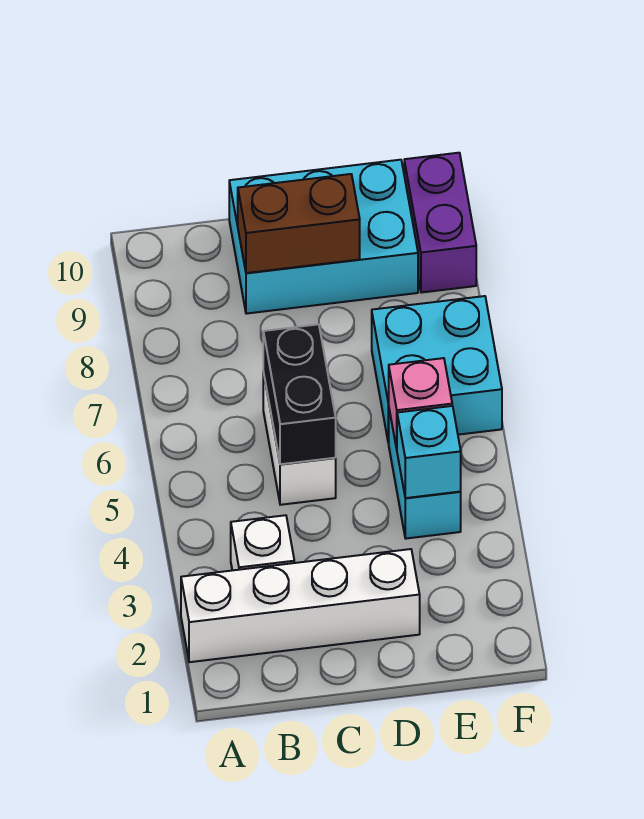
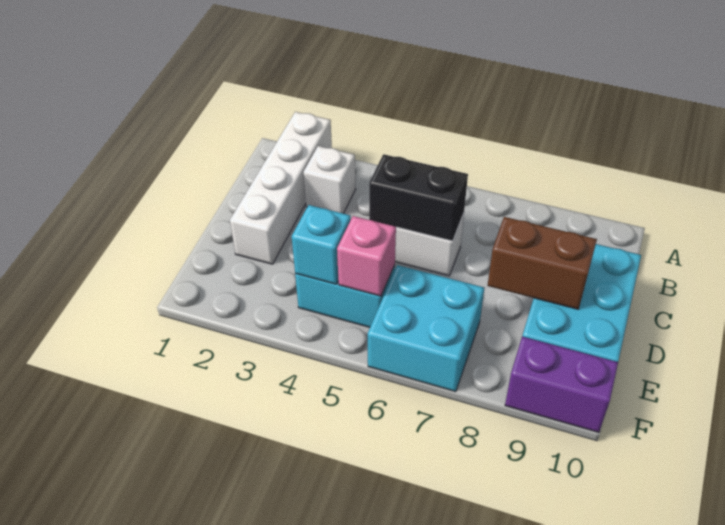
brown brick C9:D9 level 2 -> brown brick D8:D9 level 2

